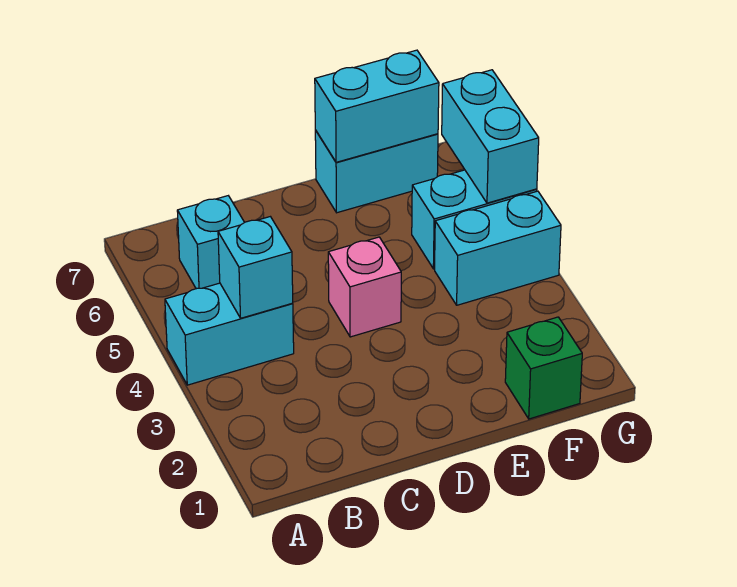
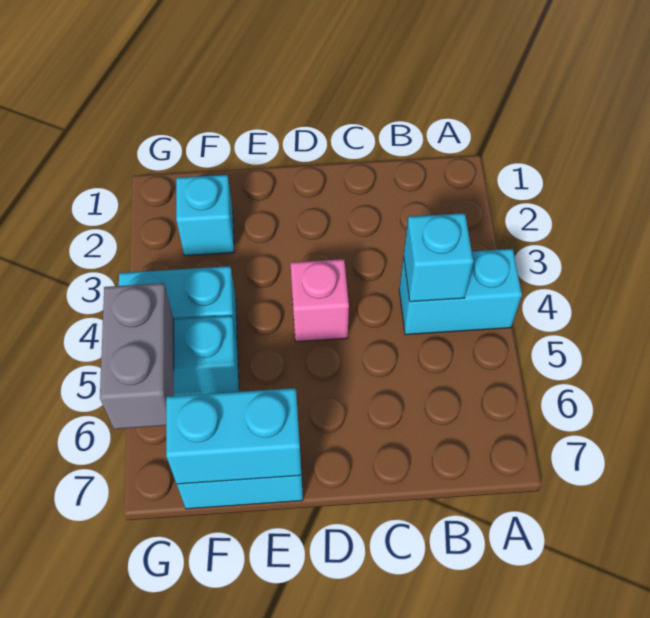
cyan brick B6 level 1 -> cyan brick F2 level 1
green brick F1 level 1 -> none
cyan brick G5:G6 level 2 -> grey brick G5:G6 level 2

